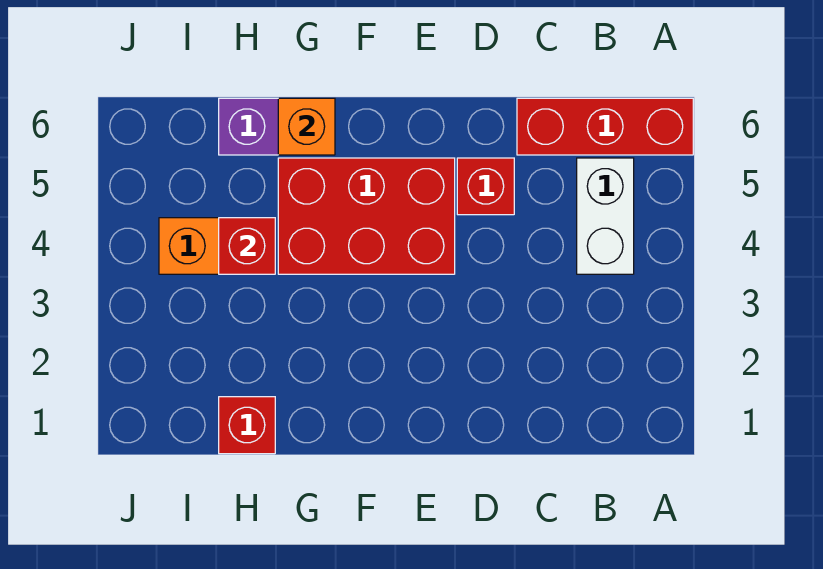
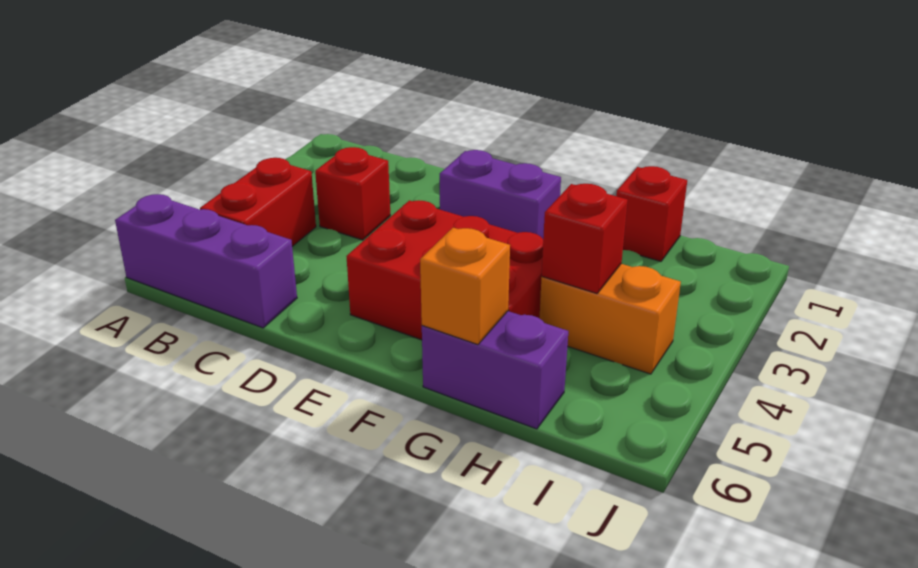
red brick A6:C6 level 1 -> purple brick A6:C6 level 1
white brick B4:B5 level 1 -> red brick B4:B5 level 1
red brick D5 level 1 -> red brick C3 level 1
none -> purple brick E2:F2 level 1

